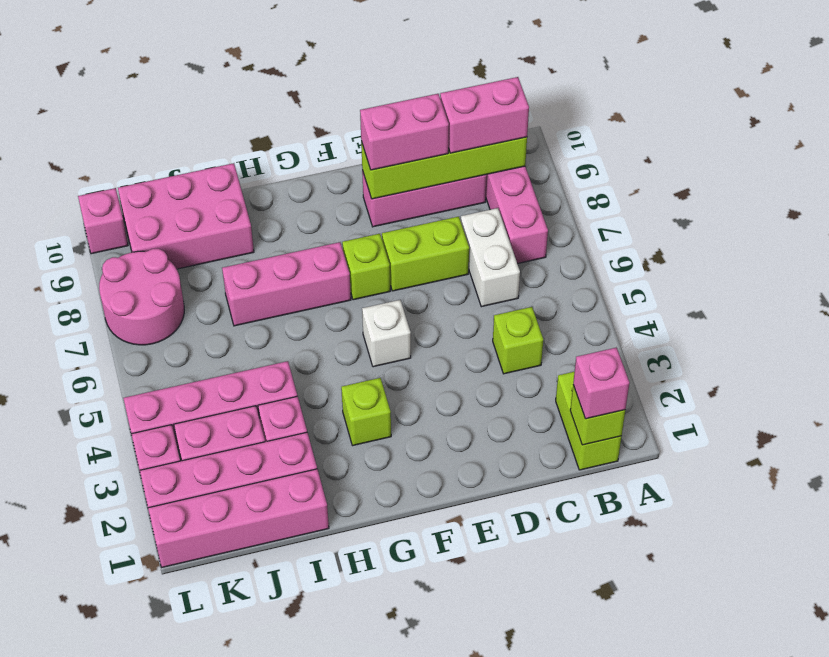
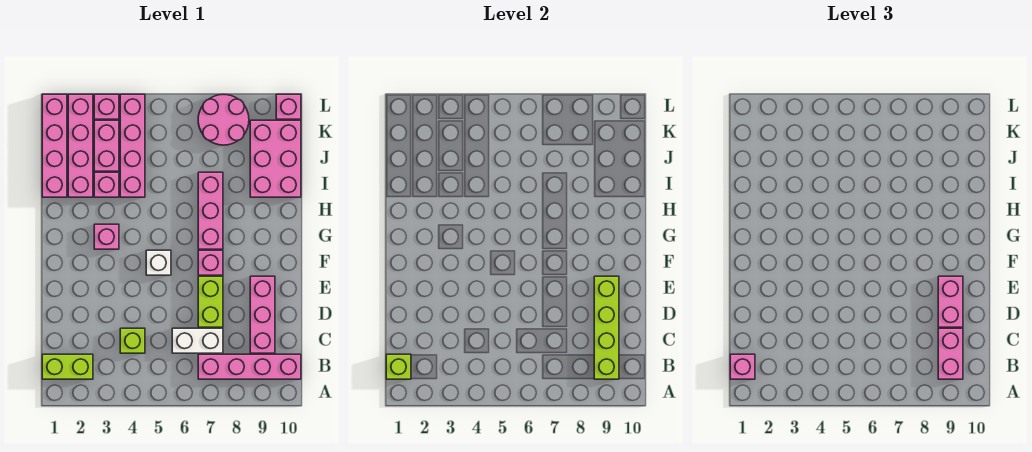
lime brick F7 level 1 -> pink brick F7 level 1
lime brick G3 level 1 -> pink brick G3 level 1

